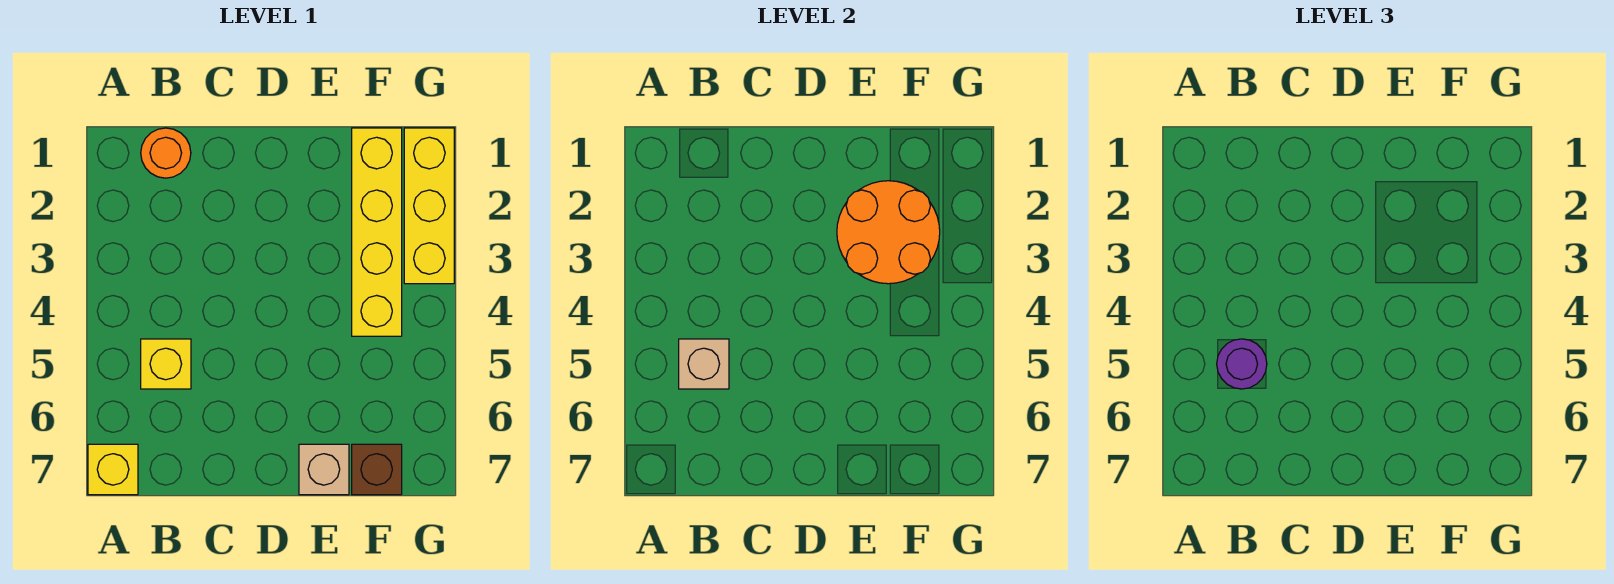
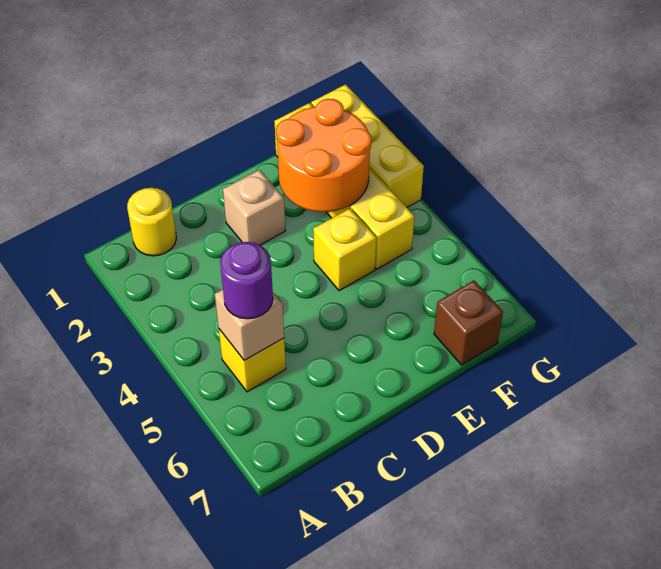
yellow brick A7 level 1 -> yellow brick E4 level 1
orange round brick B1 level 1 -> yellow round brick B1 level 1
tan brick E7 level 1 -> tan brick D2 level 1

